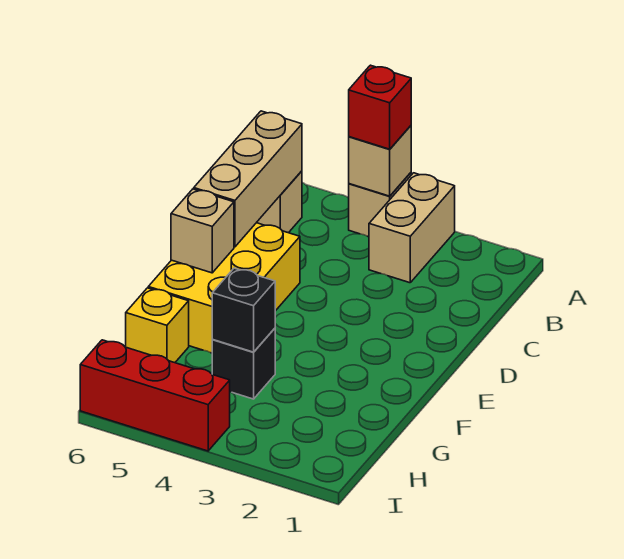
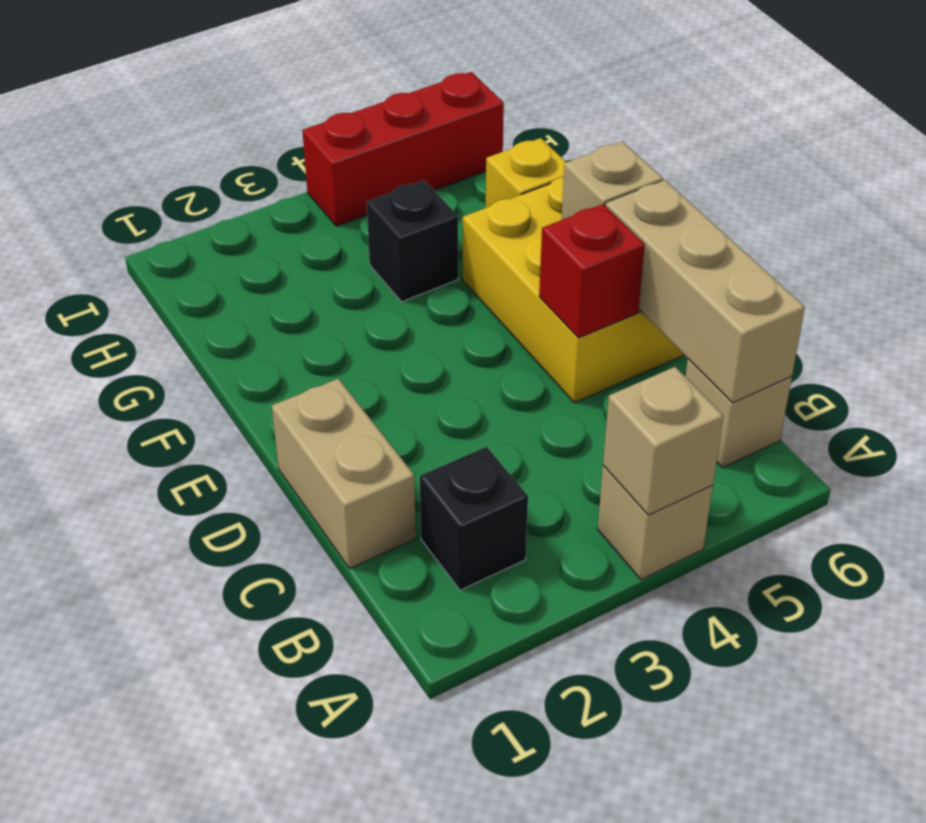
tan brick A3:B3 level 1 -> tan brick C1:D1 level 1
red brick A4 level 3 -> red brick D5 level 2
black brick G4 level 2 -> black brick B2 level 1

